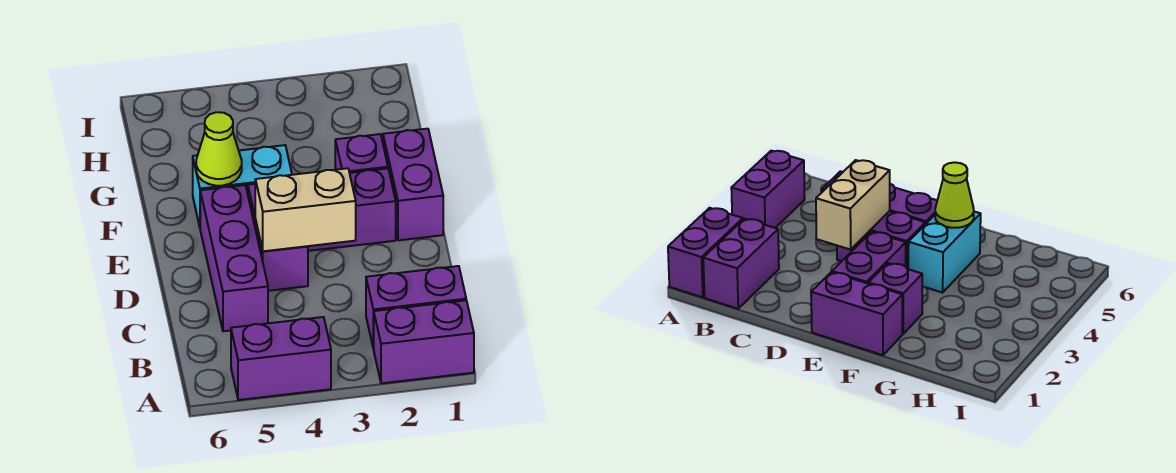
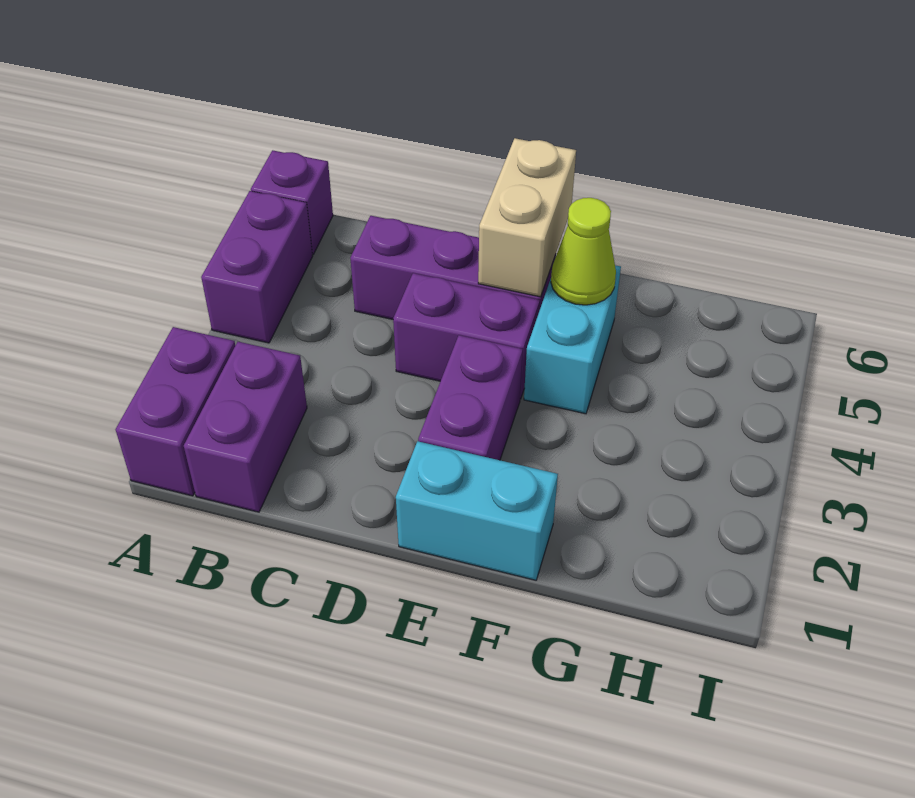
tan brick D3:D4 level 2 -> tan brick E5:E6 level 2
purple brick E1:F1 level 1 -> cyan brick E1:F1 level 1
purple brick F2 level 1 -> purple brick A6 level 1

